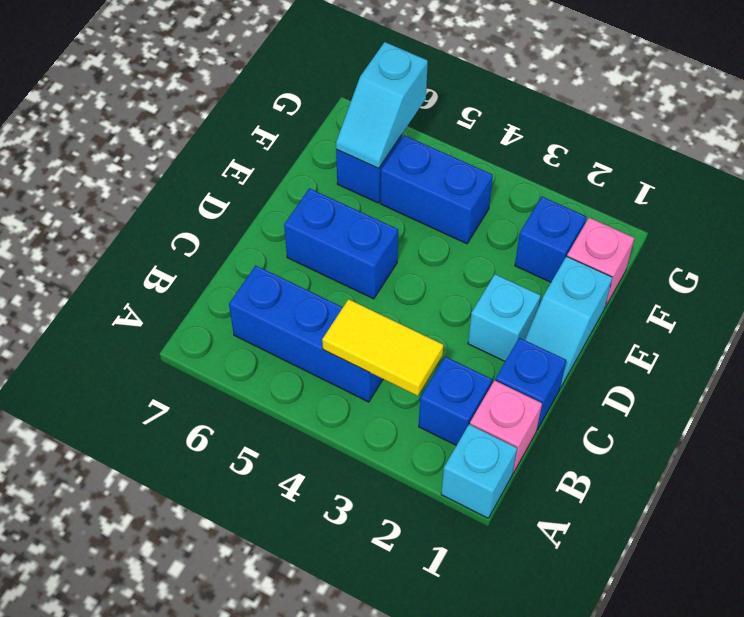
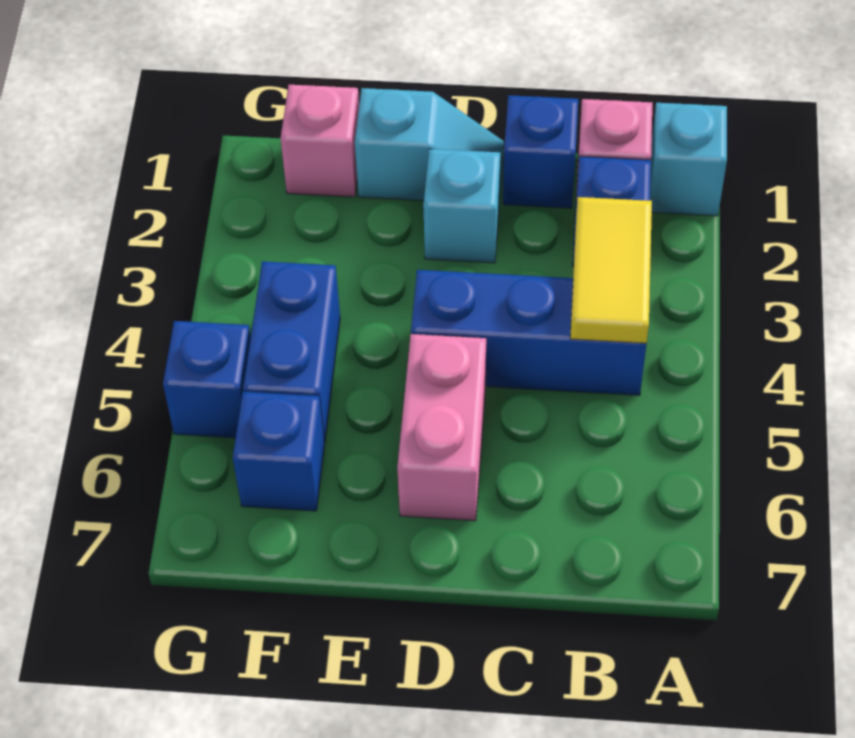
blue brick B4:B6 level 1 -> blue brick B4:D4 level 1
blue brick D5:D6 level 1 -> pink brick D5:D6 level 1
blue brick F2 level 1 -> blue brick G5 level 1
cyan slope F6:G6 level 2 top G -> none

